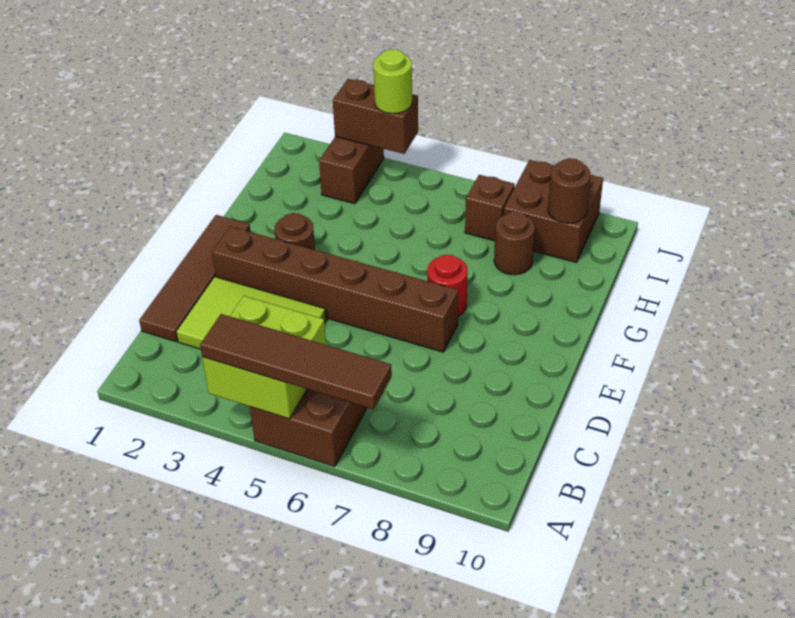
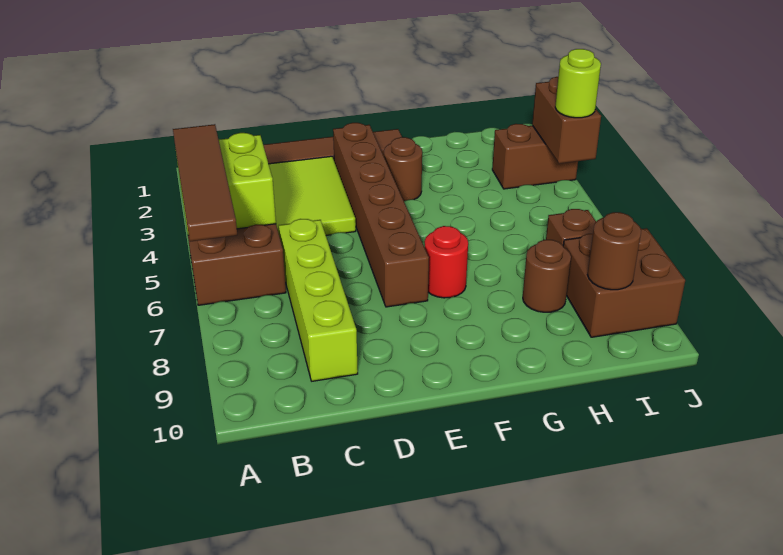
none -> lime brick C6:C9 level 1

